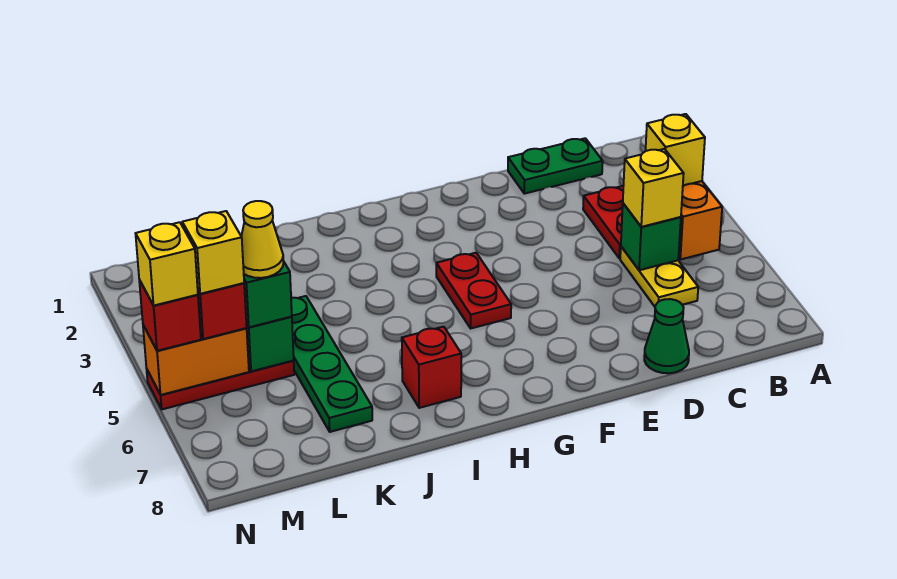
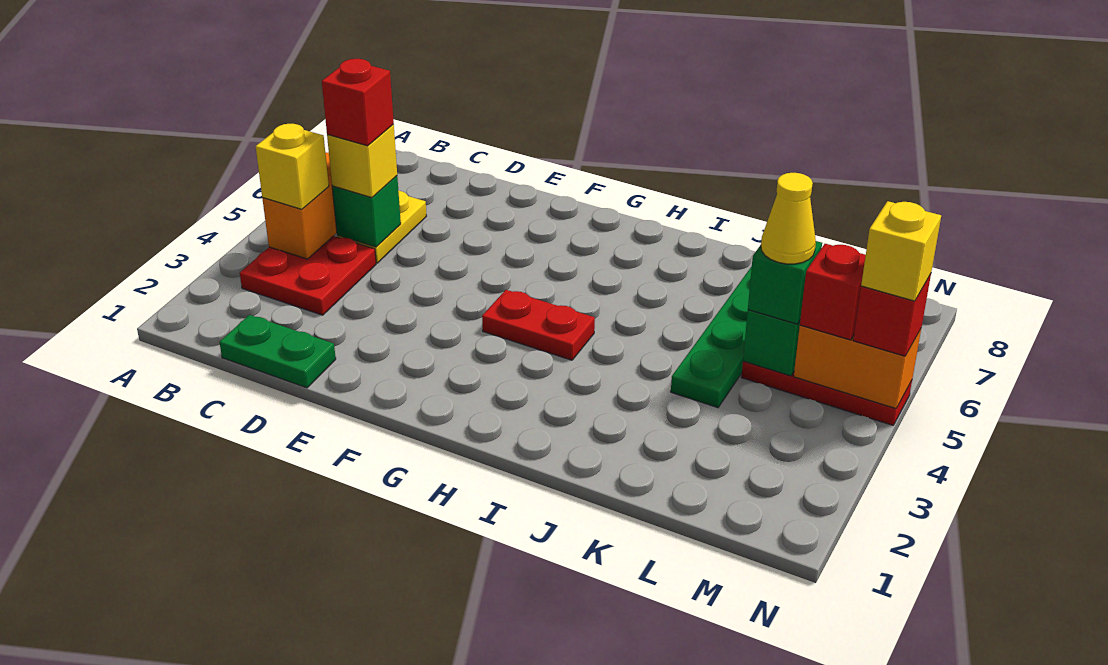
green cone D8 level 1 -> none
red plate G4:G5 level 1 -> red plate G4:H4 level 1
red brick I7 level 1 -> red brick C5 level 4
yellow brick M5 level 4 -> none

